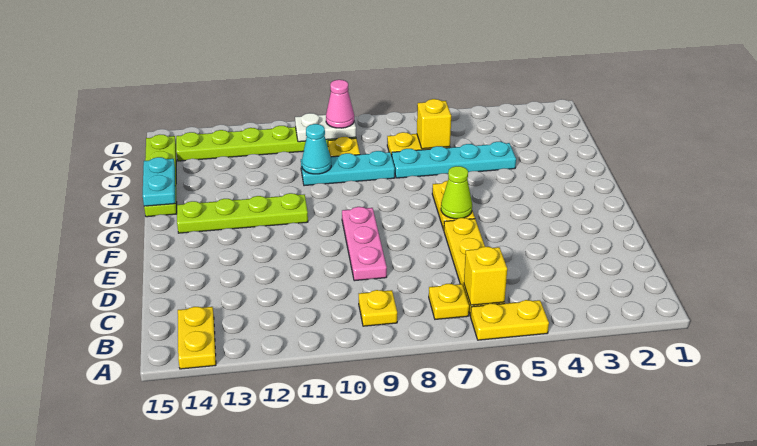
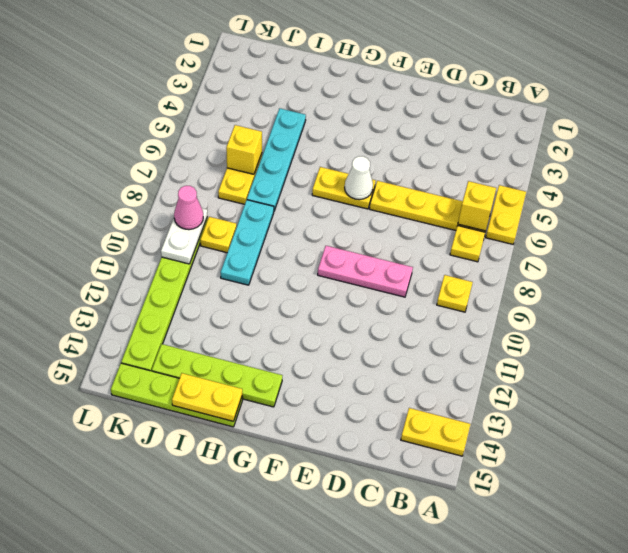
lime cone F6 level 2 -> white cone F6 level 2
lime plate G11:G14 level 1 -> lime plate G14:J14 level 1
cyan plate H15:I15 level 2 -> yellow plate H15:I15 level 2
cyan cone I10 level 2 -> none

